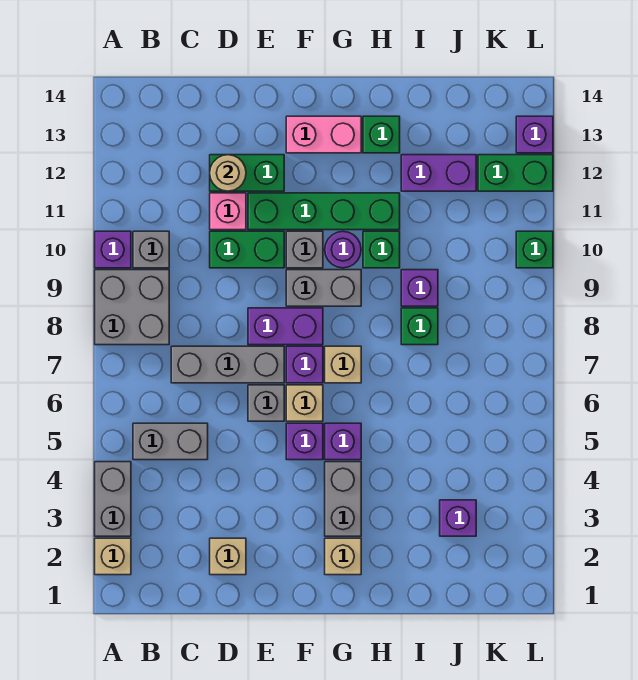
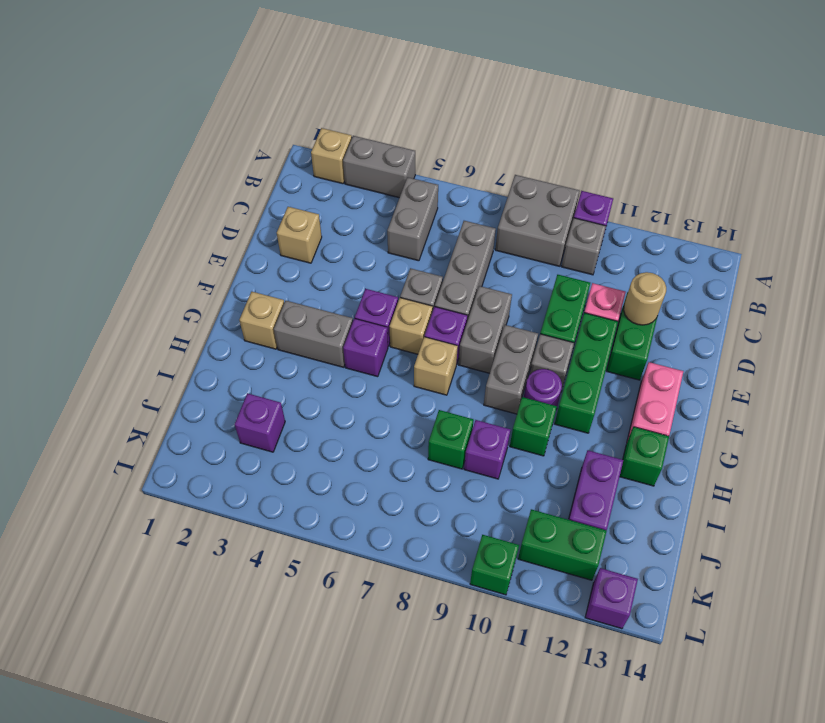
purple brick E8:F8 level 1 -> grey brick E8:F8 level 1
green brick E11:H11 level 1 -> green brick E11:G11 level 1
green brick K12:L12 level 1 -> green brick K11:K12 level 1

